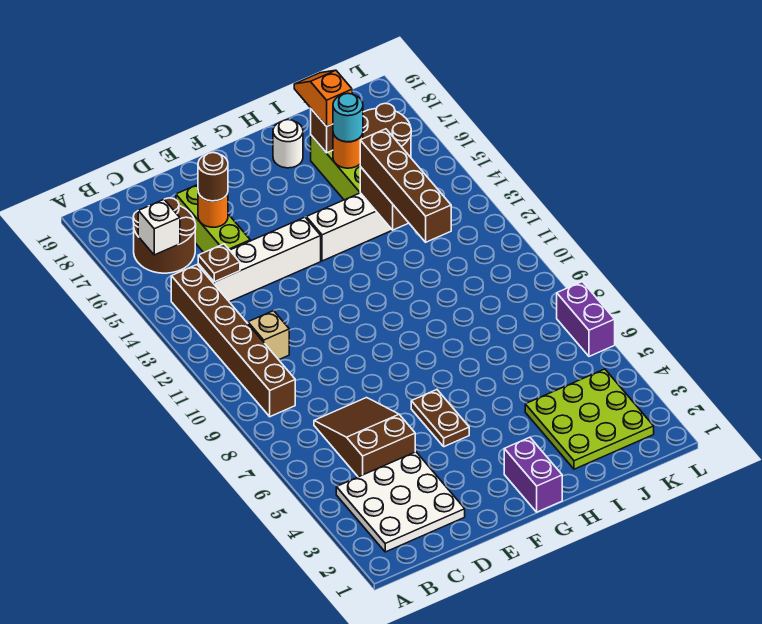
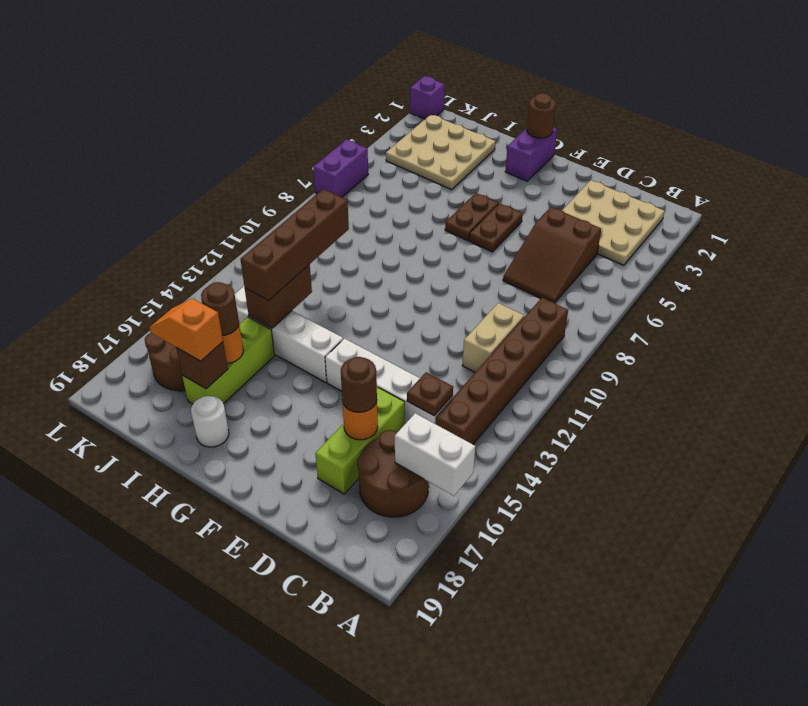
white plate B2:D4 level 1 -> tan plate B2:D4 level 1
white brick B16 level 2 -> white brick A16:B16 level 2
tan brick C11 level 1 -> tan brick C10:C11 level 1
none -> brown round brick G1 level 2
none -> brown plate G5:G6 level 1
lime plate I2:K4 level 1 -> tan plate I2:K4 level 1
cyan round brick I16 level 3 -> brown round brick I16 level 3
orange slope I17:I18 level 3 top 17 -> orange slope I17:J17 level 3 top I
none -> purple brick L1 level 1

